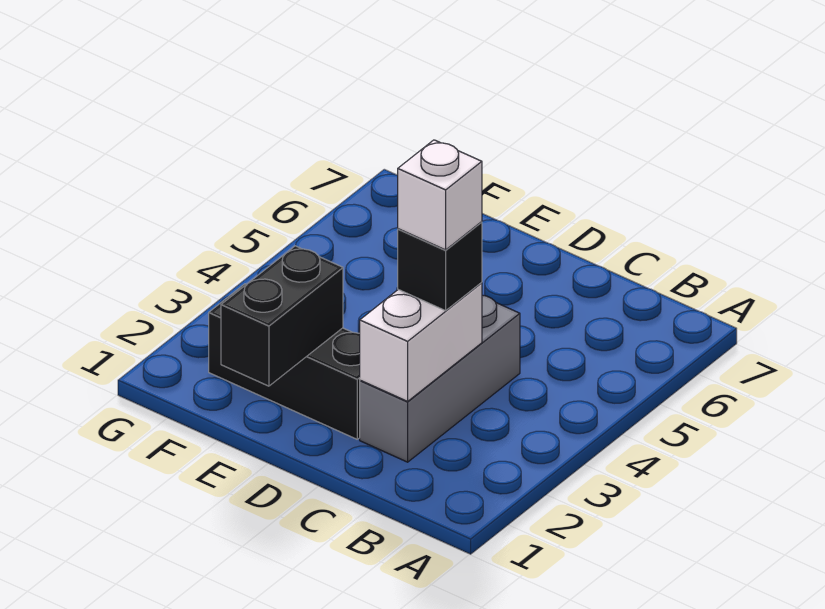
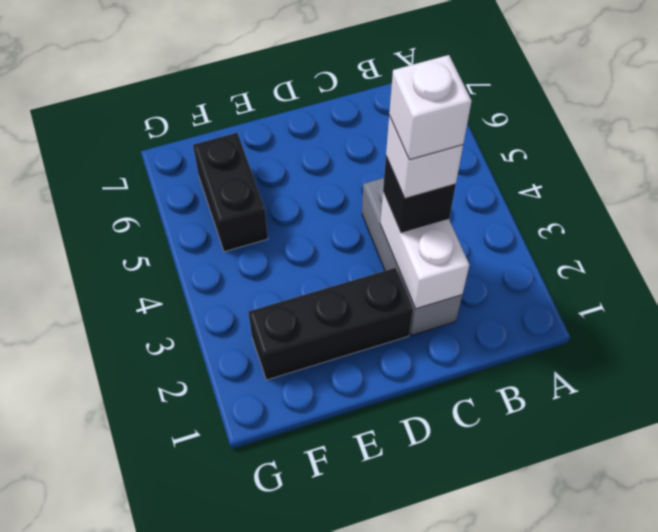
none -> white brick C3 level 5
black brick E1:E2 level 2 -> black brick F5:F6 level 1

